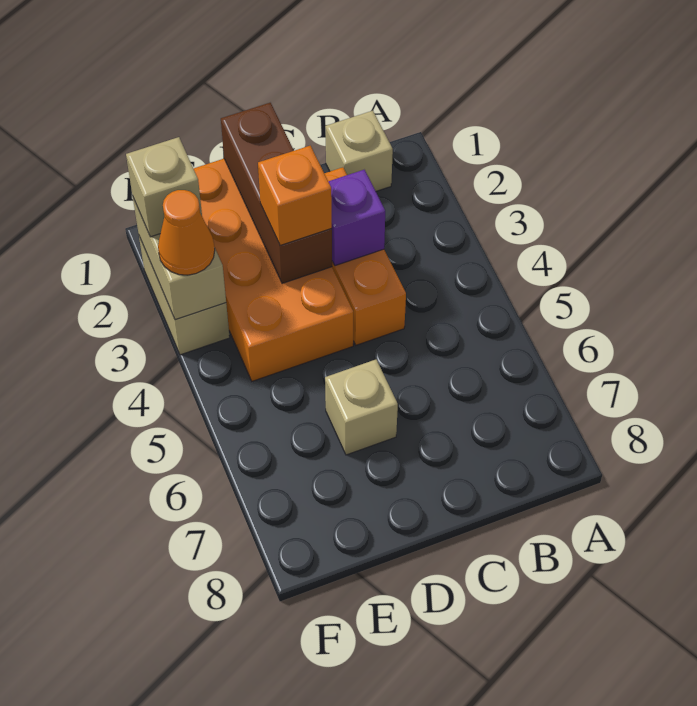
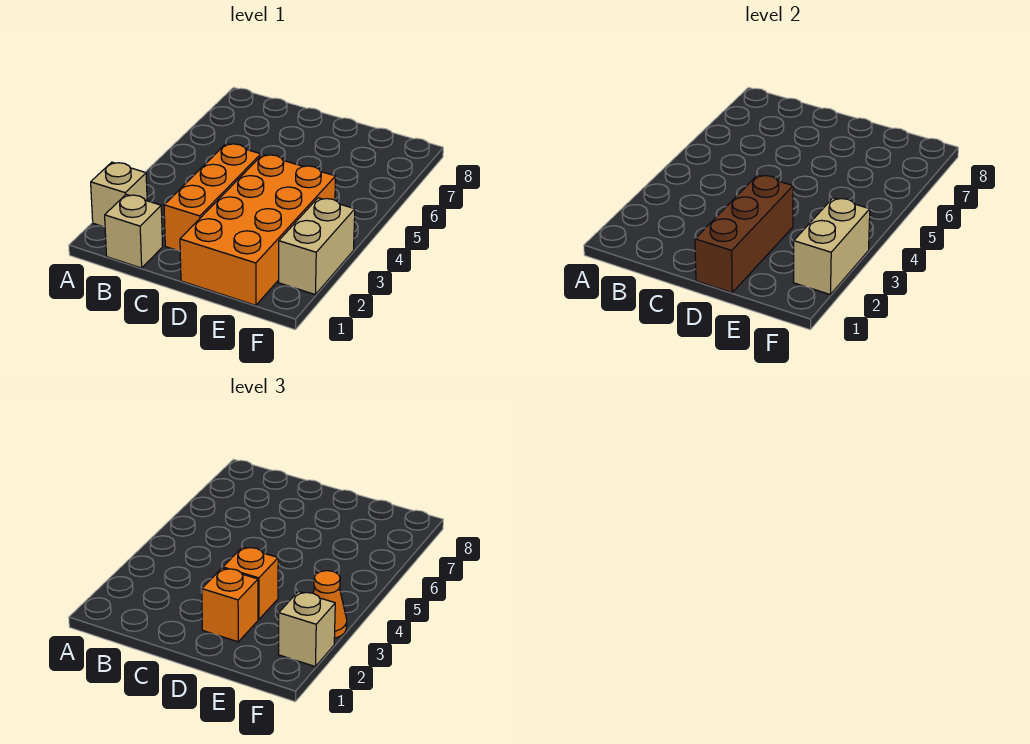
purple brick C3 level 2 -> none
none -> orange brick D2 level 3
tan brick D6 level 1 -> tan brick A2 level 1

